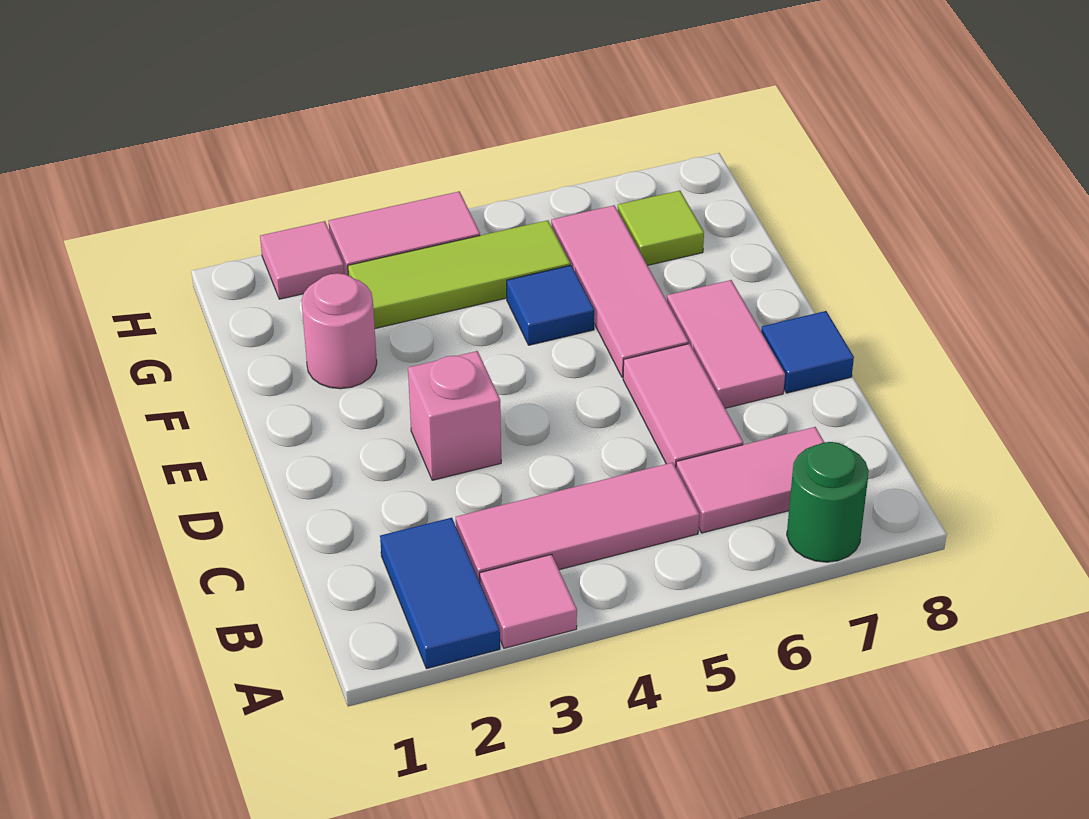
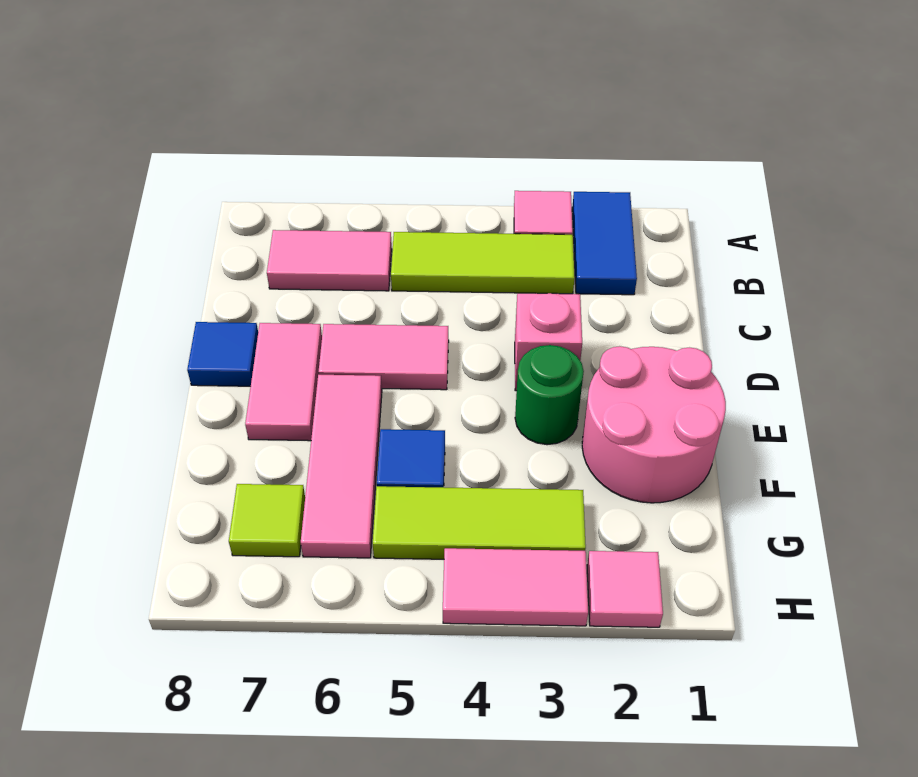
green round brick A7 level 1 -> green round brick E3 level 1
pink tile B3:B5 level 1 -> lime tile B3:B5 level 1
pink tile C6:D6 level 1 -> pink tile D5:D6 level 1
pink round brick F2 level 1 -> pink round brick E1:F2 level 1

